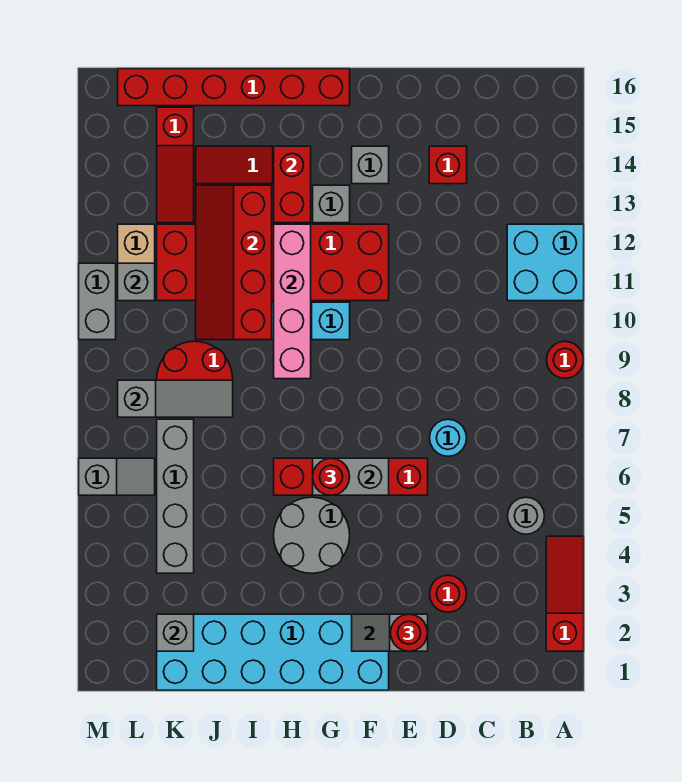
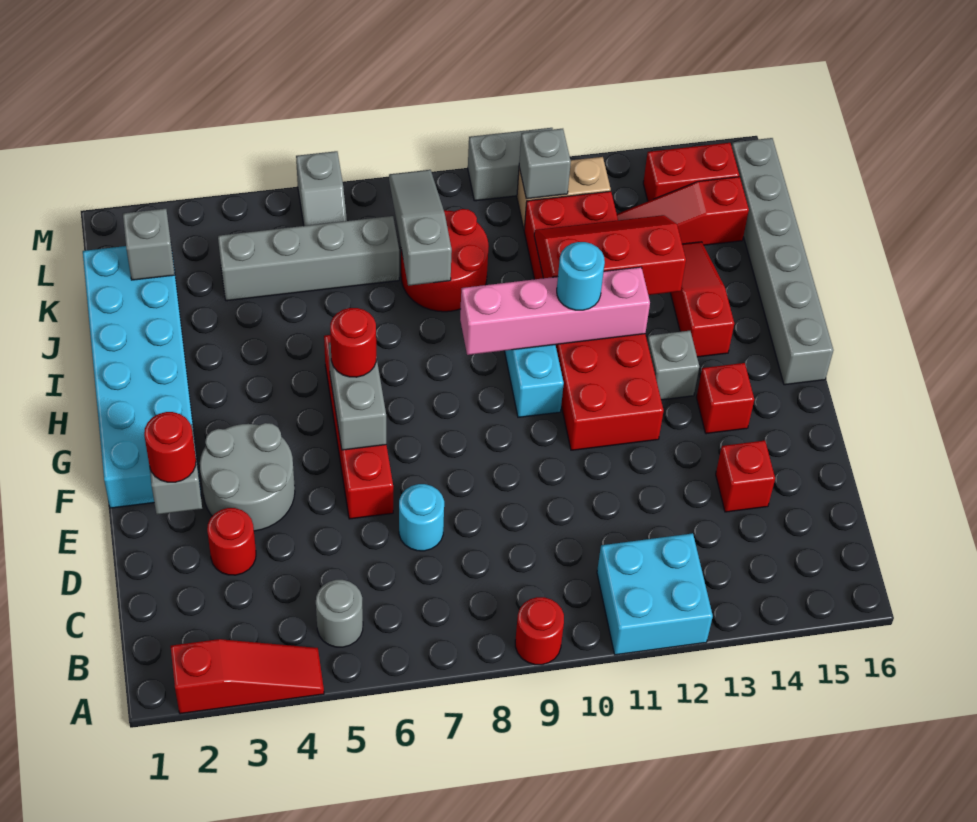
grey brick F14 level 1 -> red brick F14 level 1
grey round brick G4:H5 level 1 -> grey round brick E3:F4 level 1
red brick G16:L16 level 1 -> grey brick G16:L16 level 1
none -> cyan round brick H11 level 3
red brick H13:H14 level 2 -> red brick L14:L15 level 1
red slope I10:J13 level 2 top I -> red slope I11:J13 level 2 top I
grey slope J8:L8 level 2 top L -> grey slope J8:L8 level 2 top J

